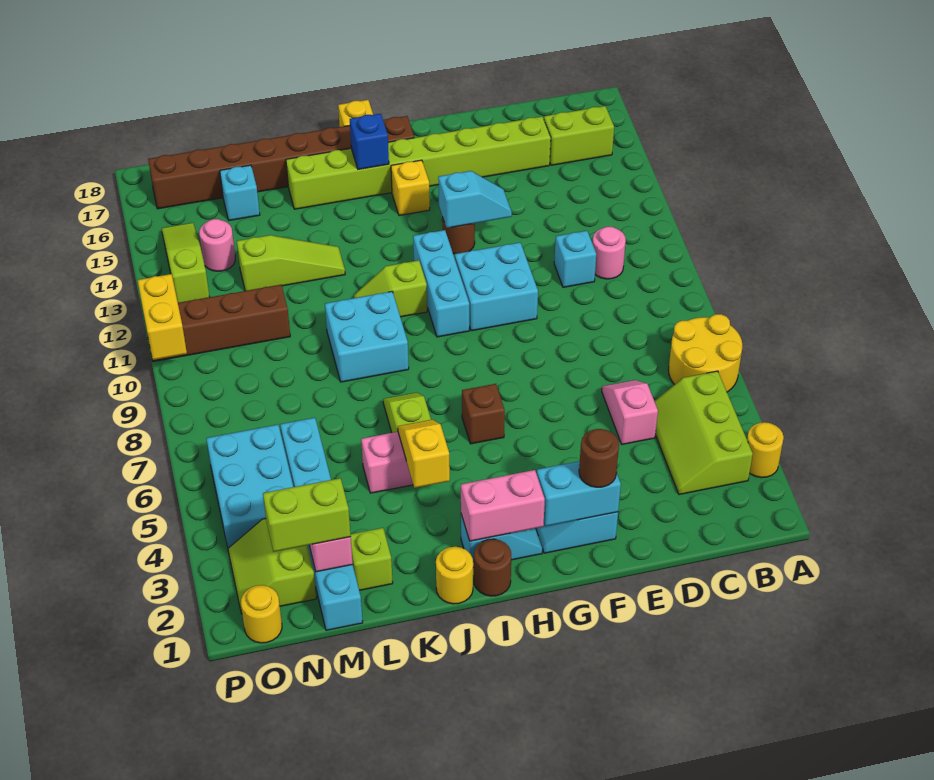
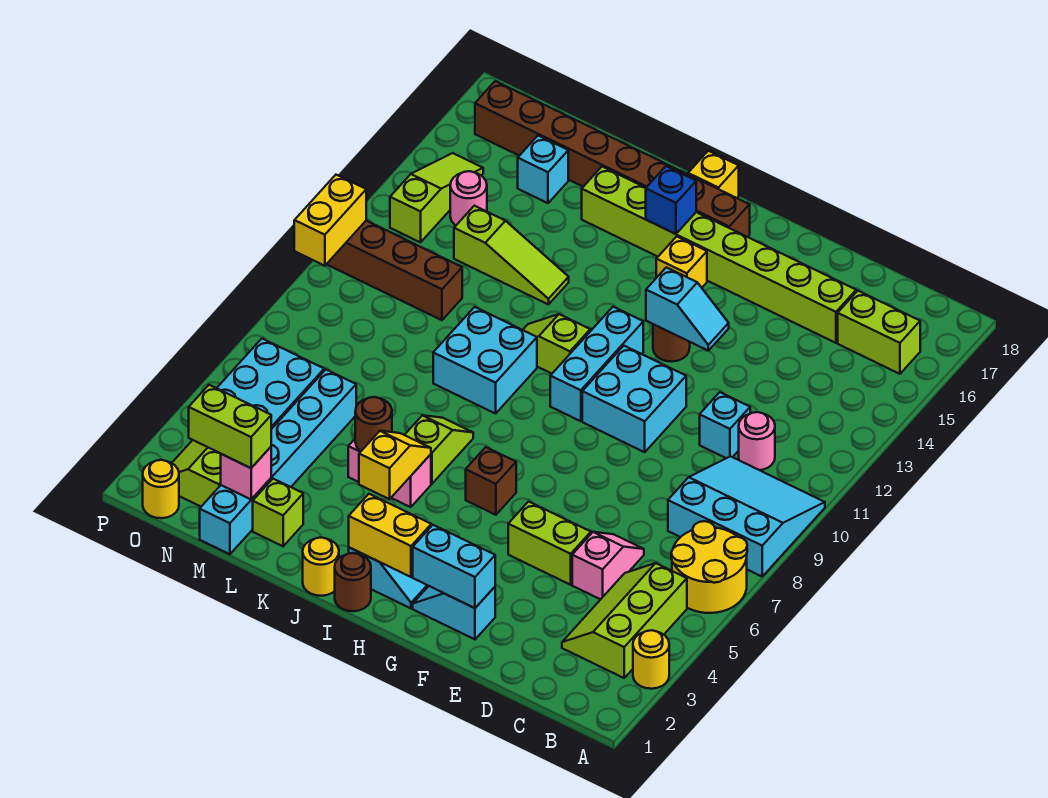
none -> cyan slope A8:C10 level 1 top 8
none -> lime brick E5:F5 level 1
brown round brick F2 level 3 -> brown round brick K5 level 2
pink brick H2:I2 level 2 -> yellow brick H2:I2 level 2

